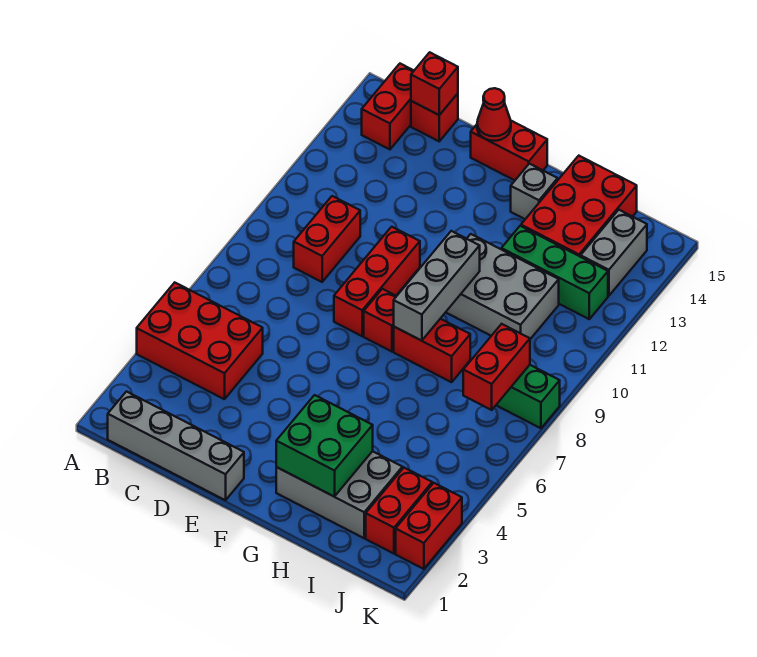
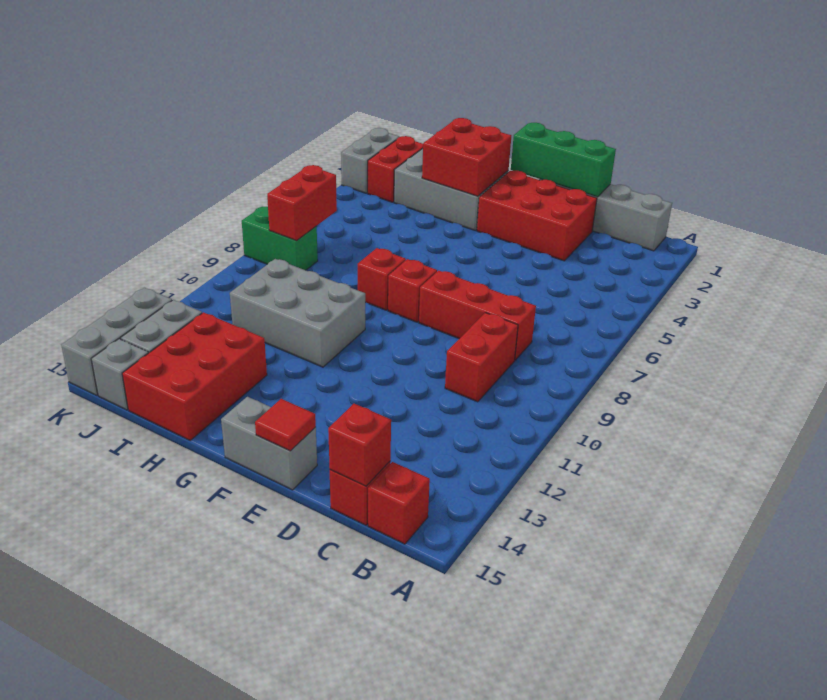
red brick A4:C5 level 1 -> red brick D2:F3 level 1
red brick B14:B15 level 1 -> red brick B15 level 1
red brick E8:E10 level 1 -> red brick C8:E8 level 1
red brick E15:F15 level 1 -> grey brick E15:F15 level 1
red cone E15 level 2 -> red tile E15 level 2
green brick G2:H3 level 2 -> red brick G2:H3 level 2
red brick G8:H8 level 1 -> red brick G8 level 1
grey brick G8:G10 level 2 -> grey brick K13:K15 level 1
grey brick G14 level 1 -> grey brick J15 level 1
green brick H12:J12 level 1 -> green brick D1:F1 level 2
red brick K2:K3 level 1 -> grey brick K2:K3 level 1

